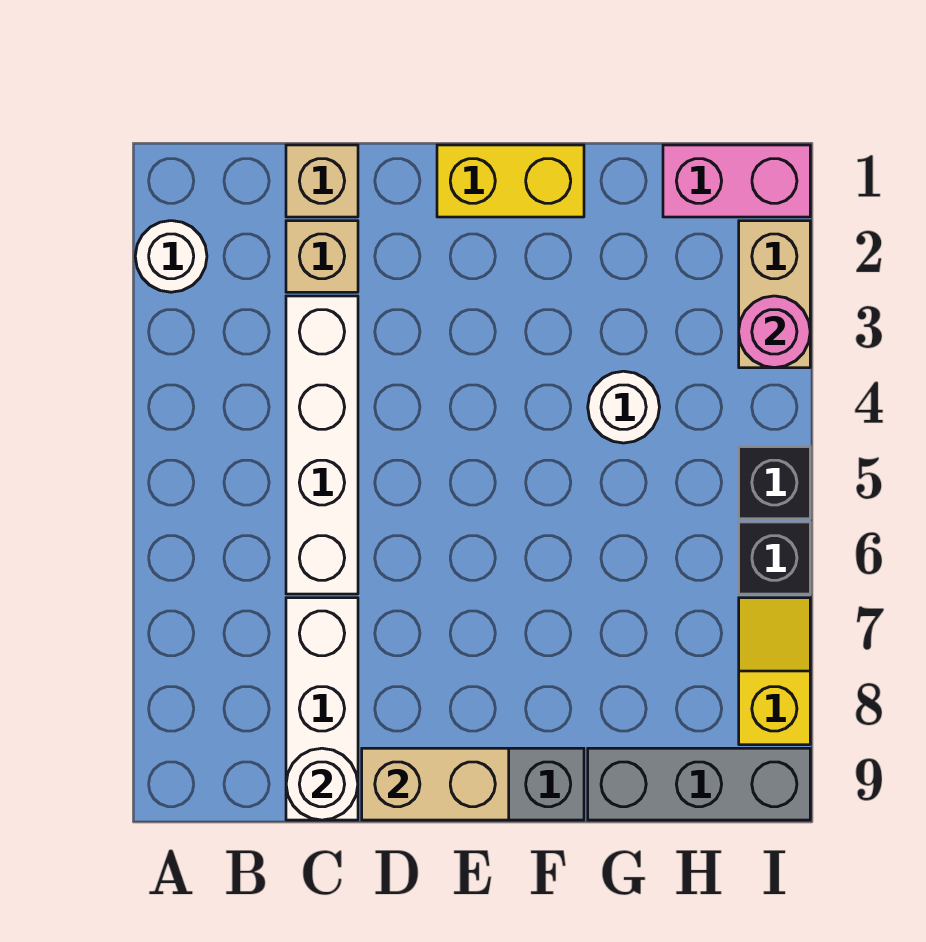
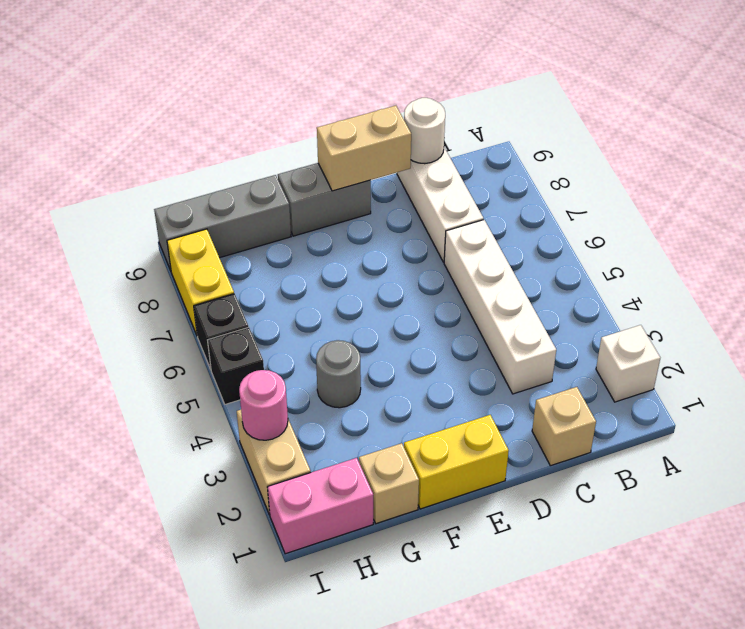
white round brick A2 level 1 -> white brick A2 level 1
tan brick C2 level 1 -> tan brick G1 level 1
white round brick G4 level 1 -> grey round brick G4 level 1
yellow slope I7:I8 level 1 top 8 -> yellow brick I7:I8 level 1

